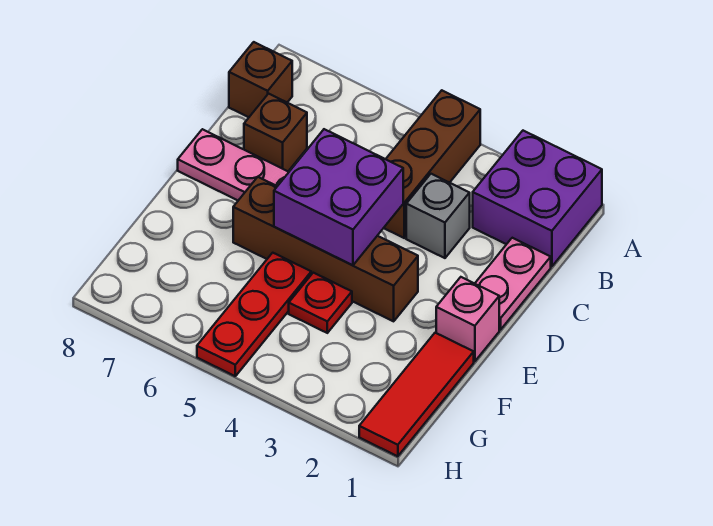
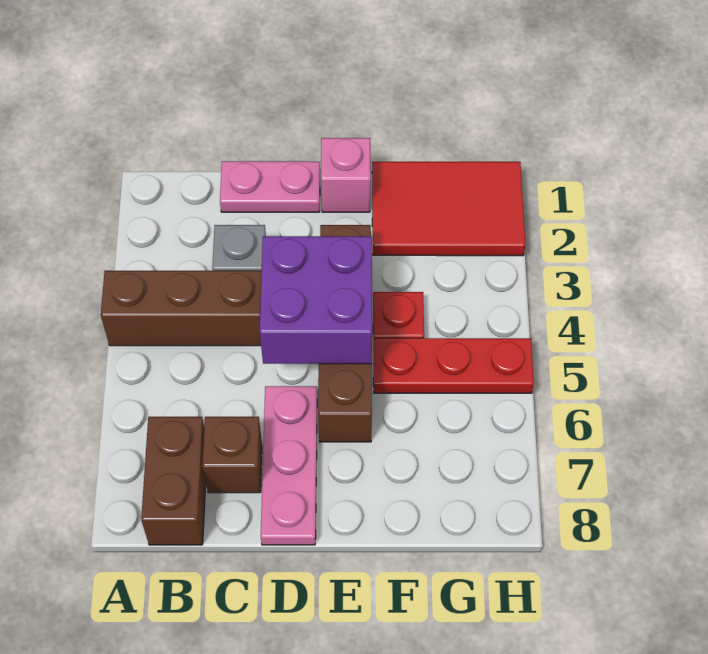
purple brick A1:B2 level 1 -> none
brown brick B8 level 1 -> brown brick B7:B8 level 1
red tile F1:H1 level 1 -> red tile F1:H2 level 1

